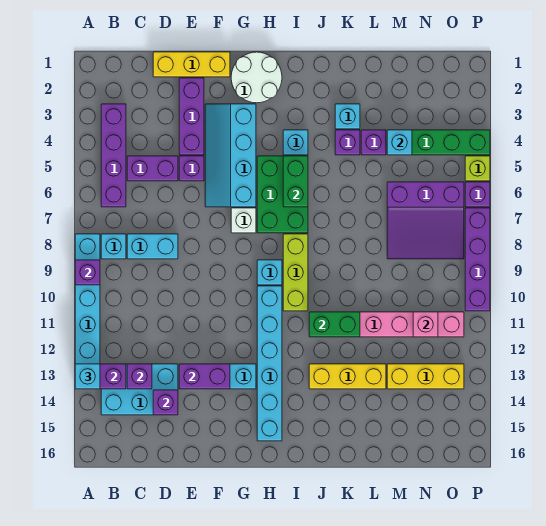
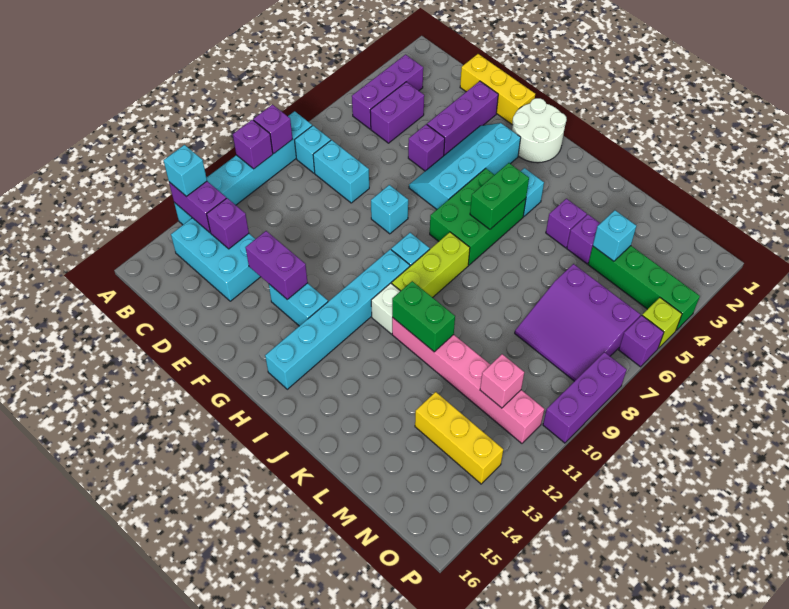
purple brick B3:B6 level 1 -> purple brick B3:B5 level 1
purple brick C5:D5 level 1 -> purple brick C4:C5 level 1
purple brick D14 level 2 -> purple brick A10 level 2
white brick G7 level 1 -> white brick I11 level 1
yellow brick J13:L13 level 1 -> none
cyan brick K3 level 1 -> cyan brick F8 level 1
purple brick P7:P10 level 1 -> purple brick P8:P10 level 1

